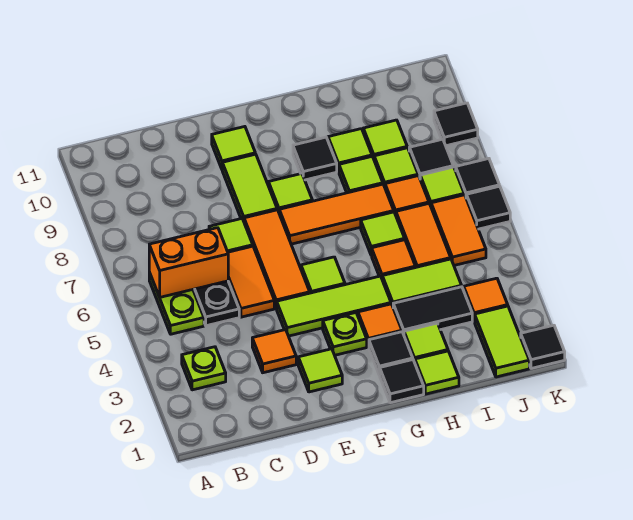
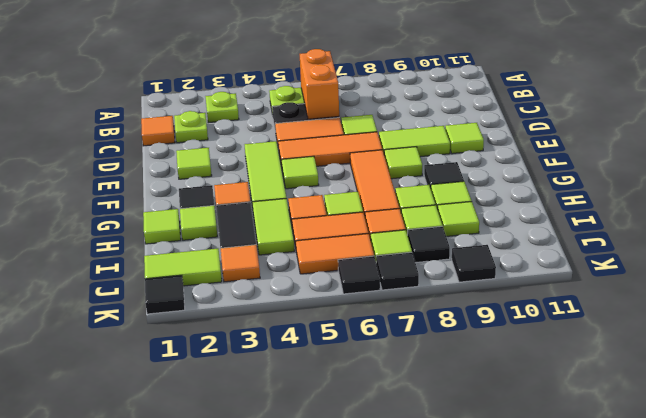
orange tile D3 level 1 -> orange tile C1 level 1
lime plate F3 level 1 -> lime plate C2 level 1
black tile G1 level 1 -> none

